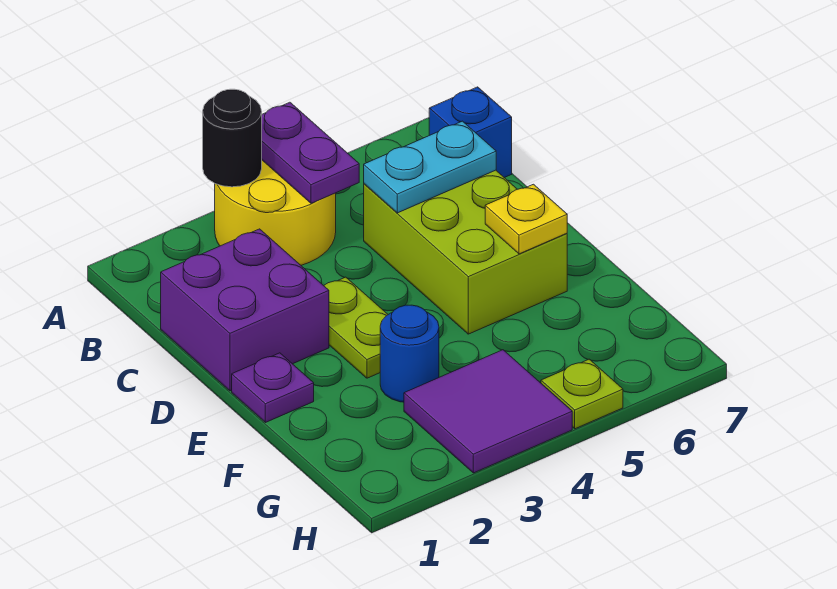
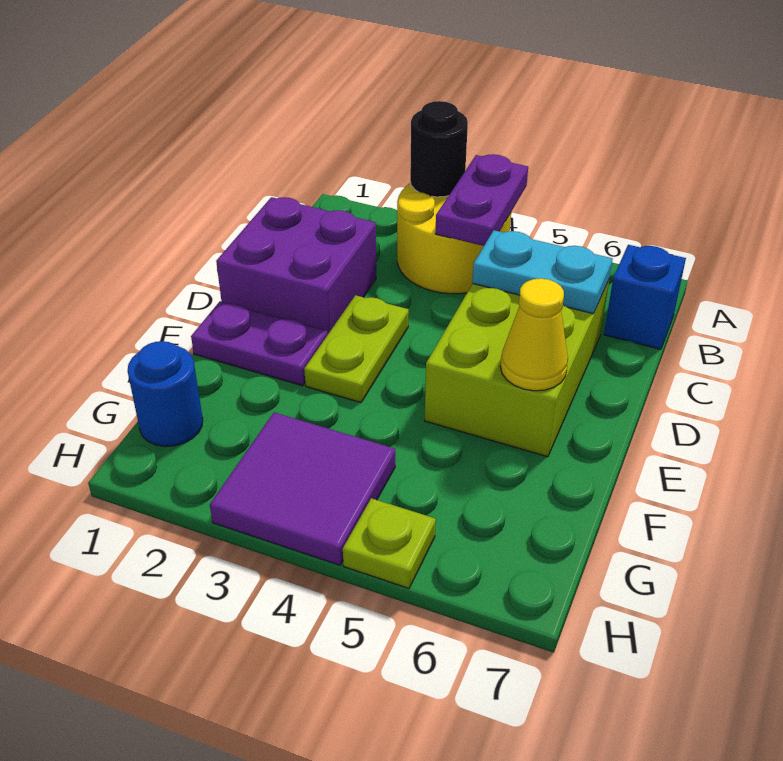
purple plate E1 level 1 -> purple plate E1:E2 level 1
yellow plate E6 level 2 -> yellow cone E6 level 2
blue round brick F3 level 1 -> blue round brick G1 level 1

